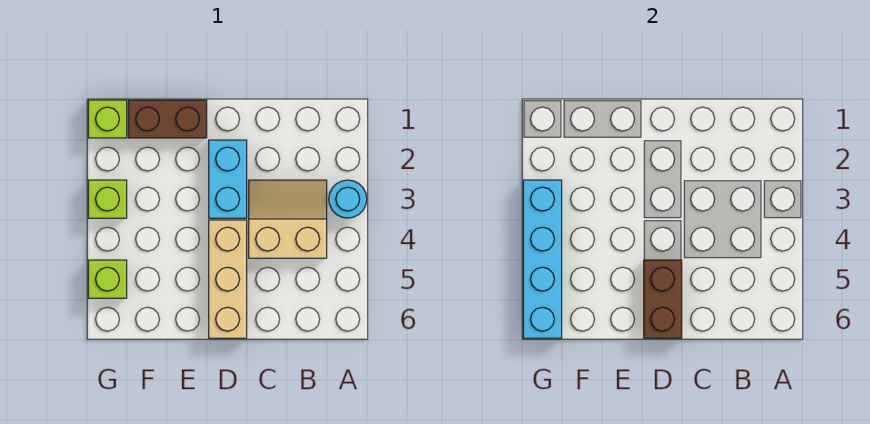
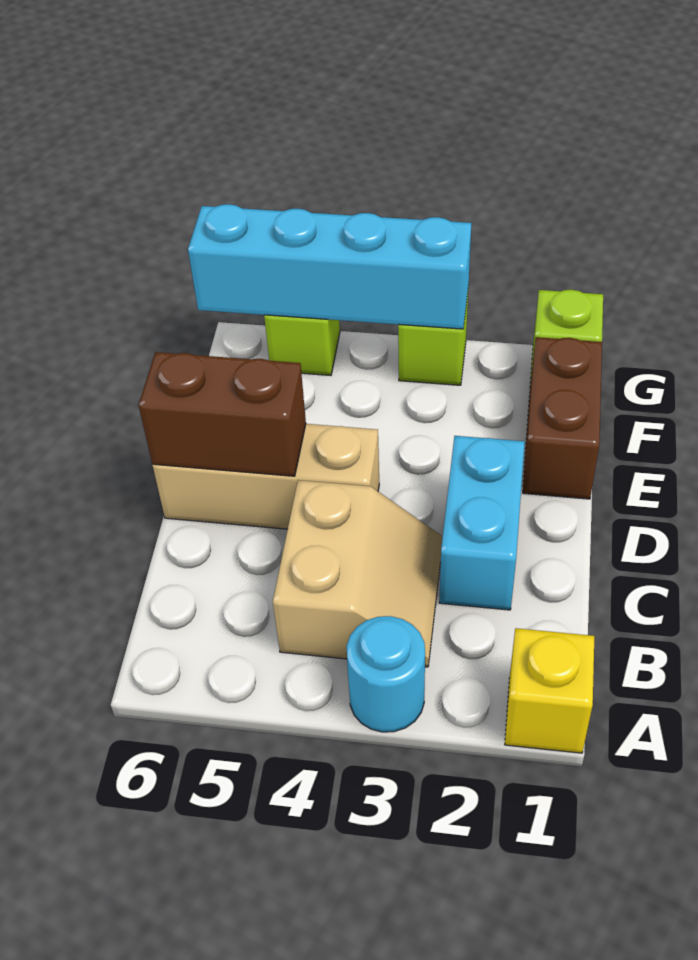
none -> yellow brick A1 level 1
cyan brick D2:D3 level 1 -> cyan brick C2:D2 level 1

